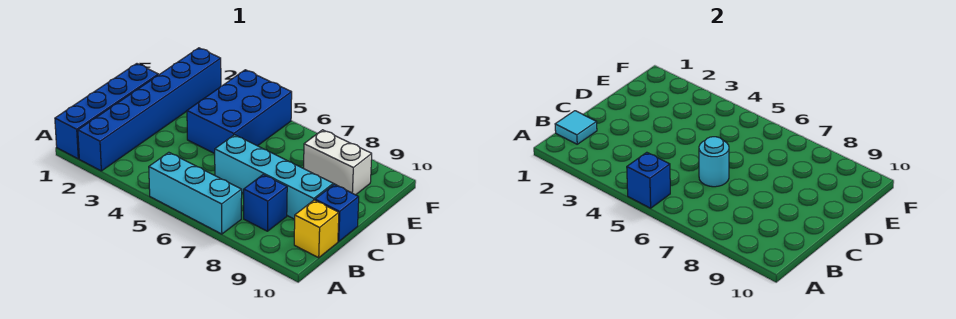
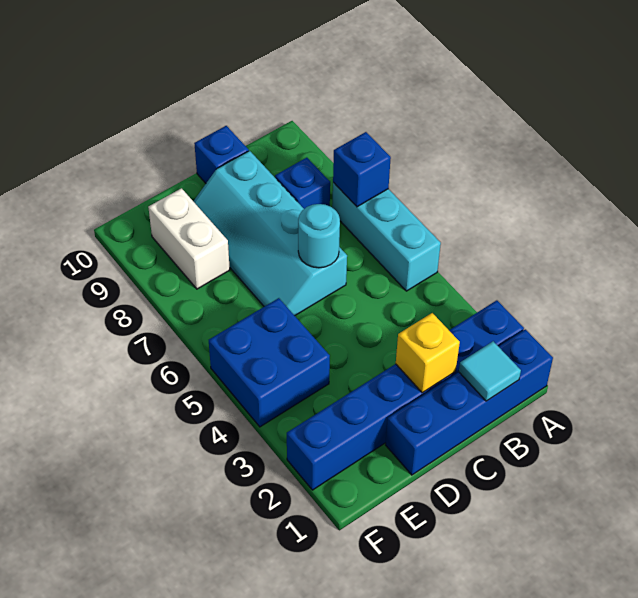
blue brick A5 level 2 -> blue brick A7 level 2
yellow brick B10 level 1 -> yellow brick C2 level 2
blue brick D4:F5 level 1 -> blue brick E4:F5 level 1

